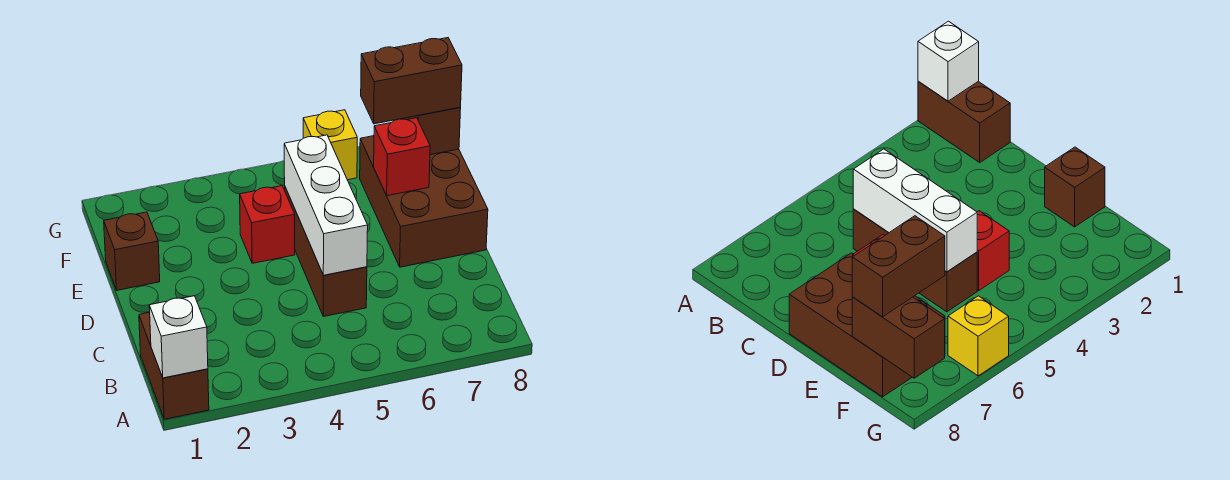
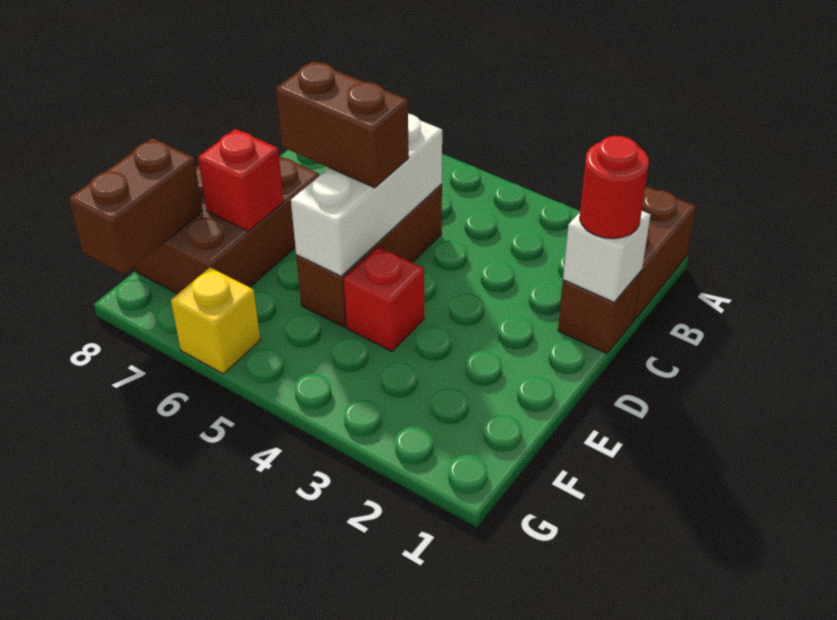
white brick A1 level 2 -> white brick C1 level 2
none -> red round brick C1 level 3
brown brick E1 level 1 -> brown brick C1 level 1
brown brick F7:F8 level 3 -> brown brick D5:D6 level 3

